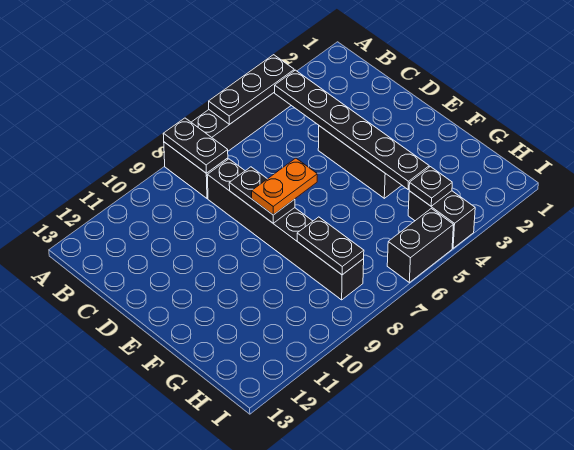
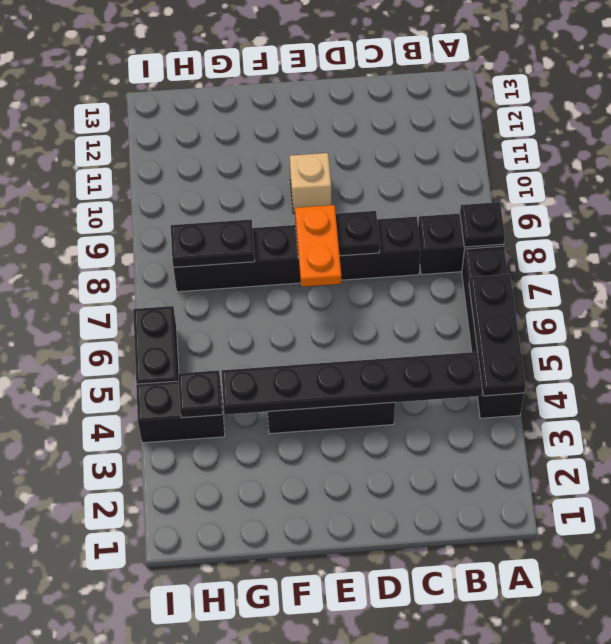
black plate A8:B8 level 2 -> black plate A8 level 2
none -> tan brick E10 level 1

